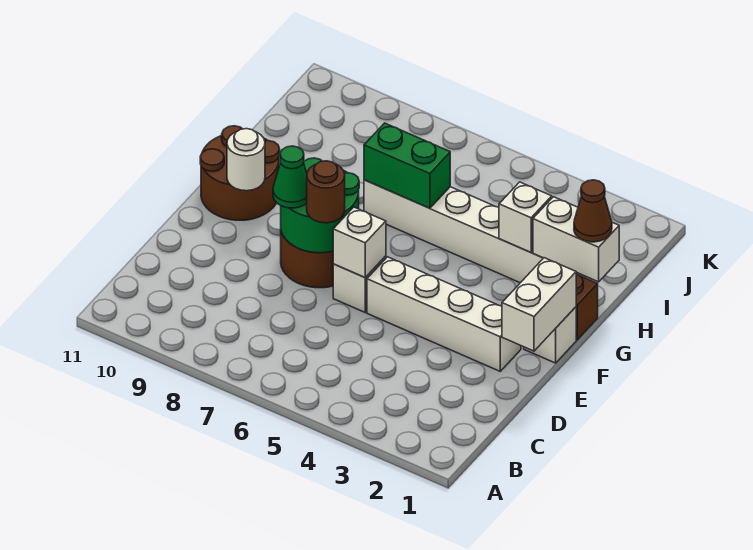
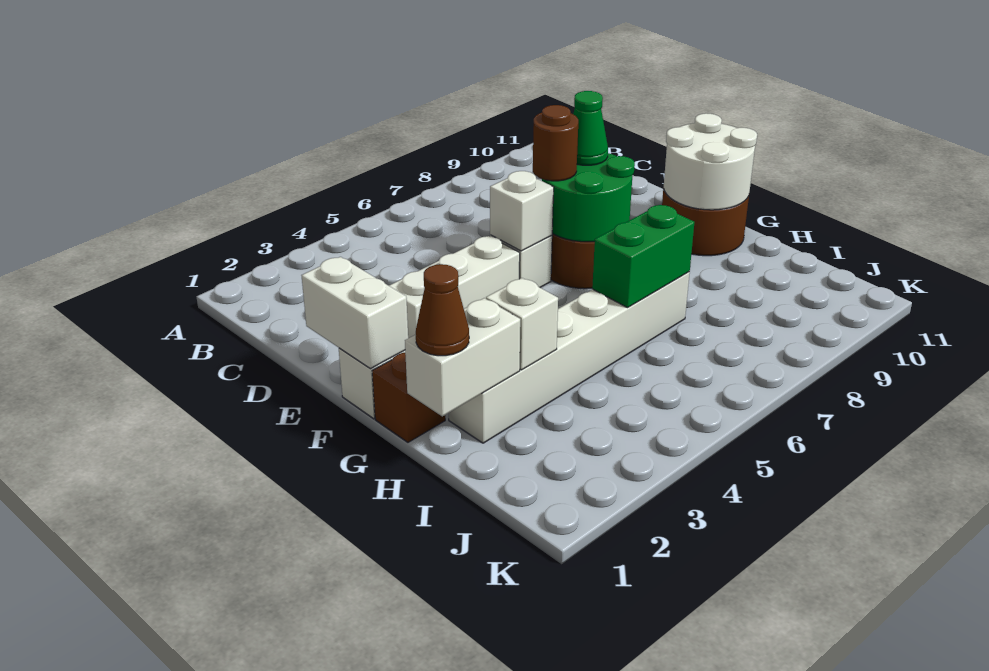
white brick E2:E5 level 1 -> white brick E3:E5 level 1
white round brick F10 level 2 -> white round brick F10:G11 level 2

